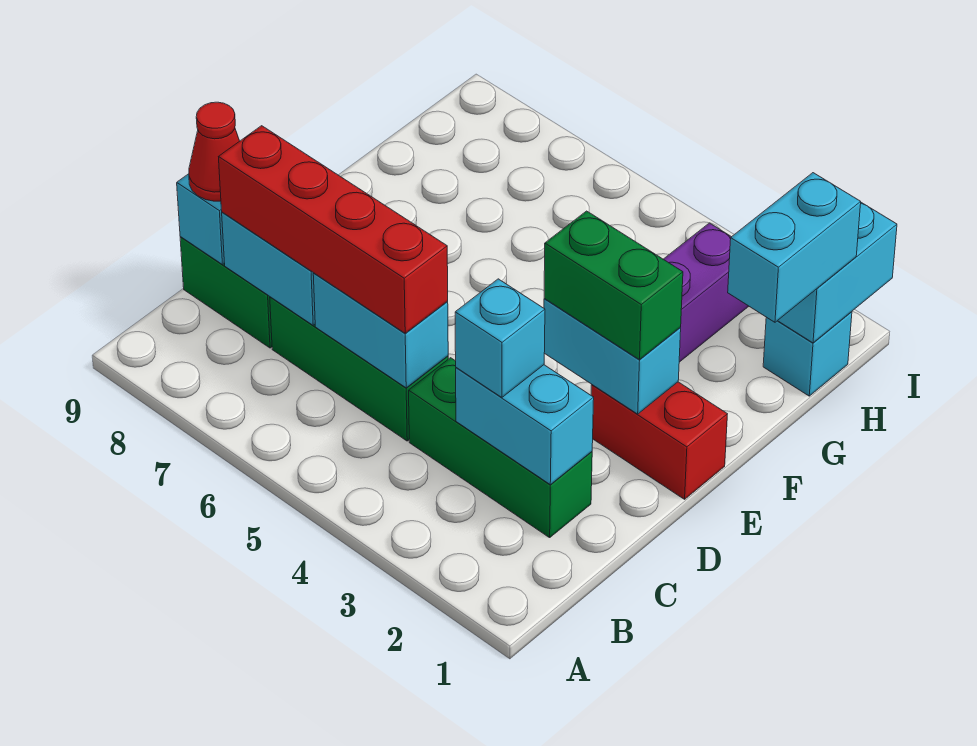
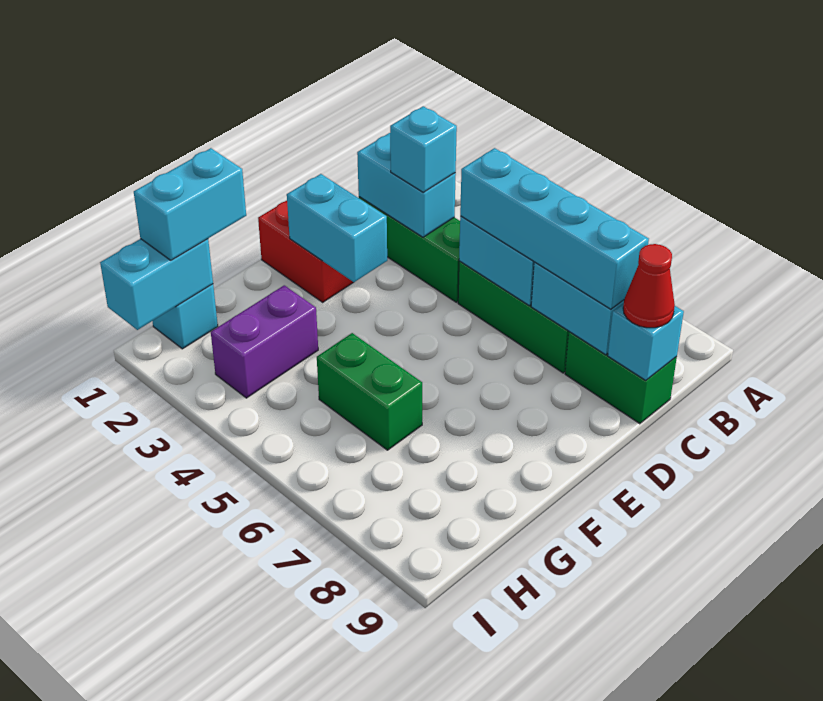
red brick C5:C8 level 3 -> cyan brick C5:C8 level 3
green brick E2:E3 level 3 -> green brick G5:G6 level 1

